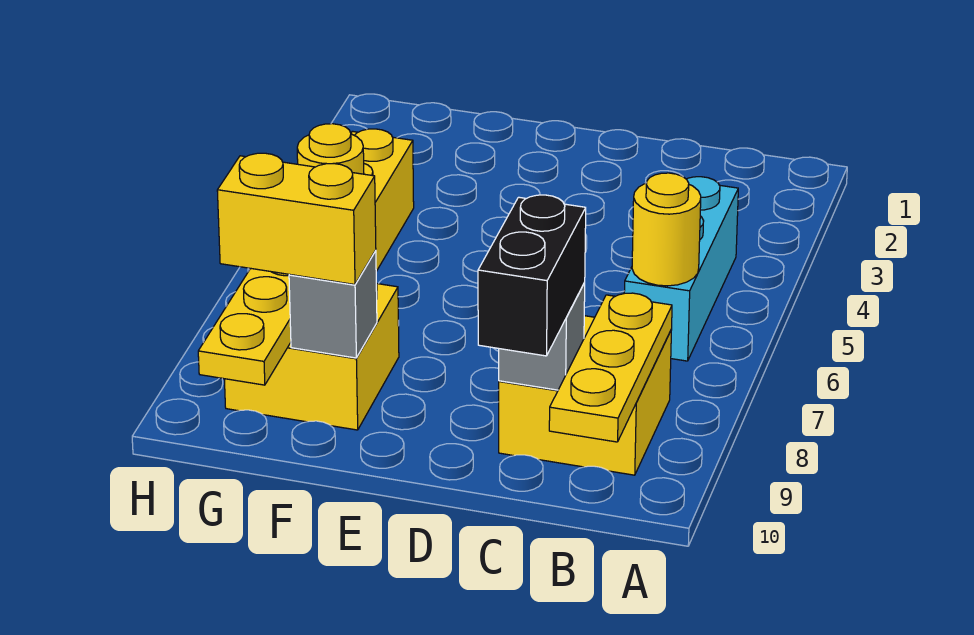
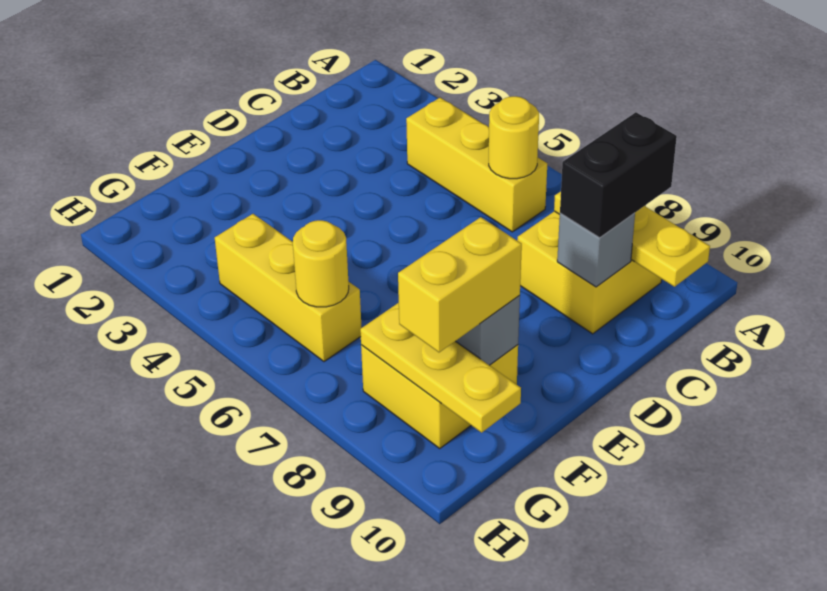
cyan brick B4:B6 level 1 -> yellow brick B4:B6 level 1
black brick C9:C10 level 3 -> black brick B9:C9 level 3

